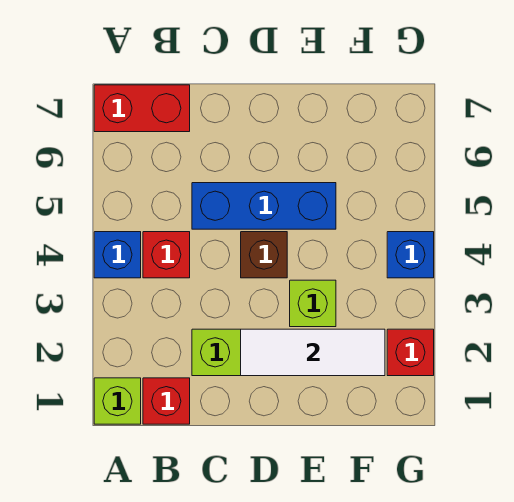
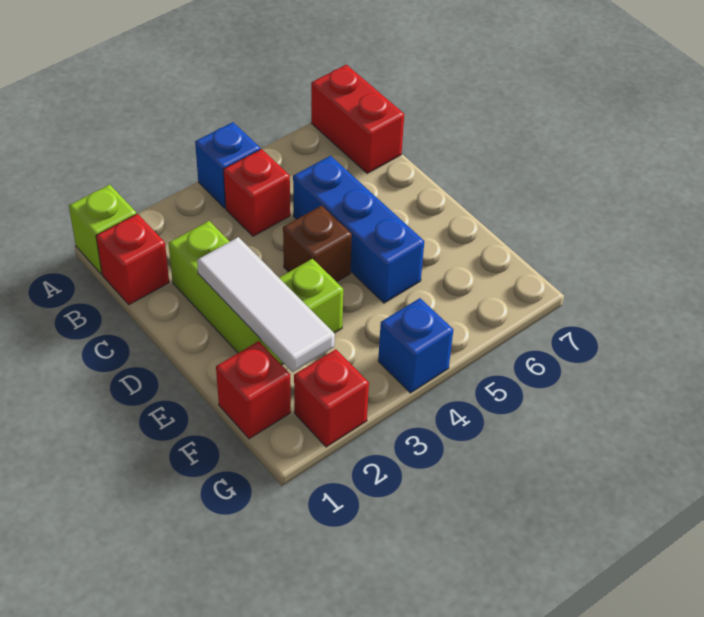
none -> red brick F1 level 1

